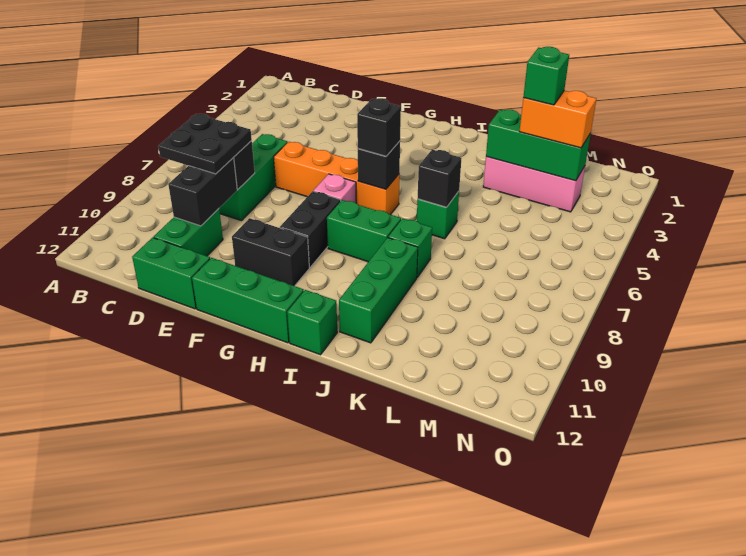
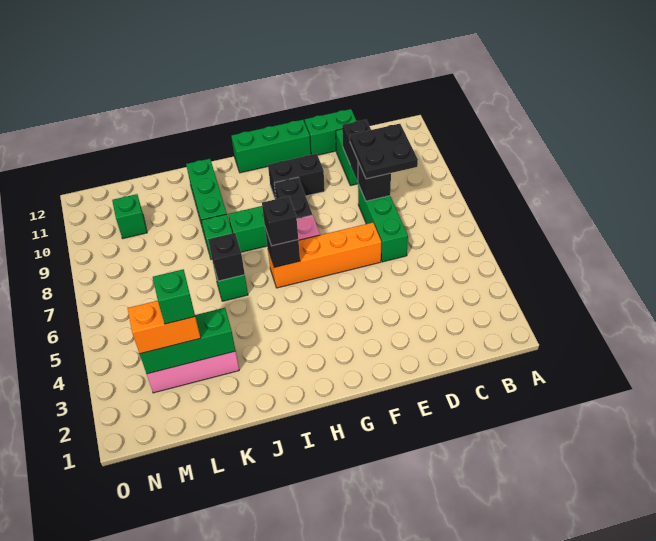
green brick I12 level 1 -> green brick M10 level 1

